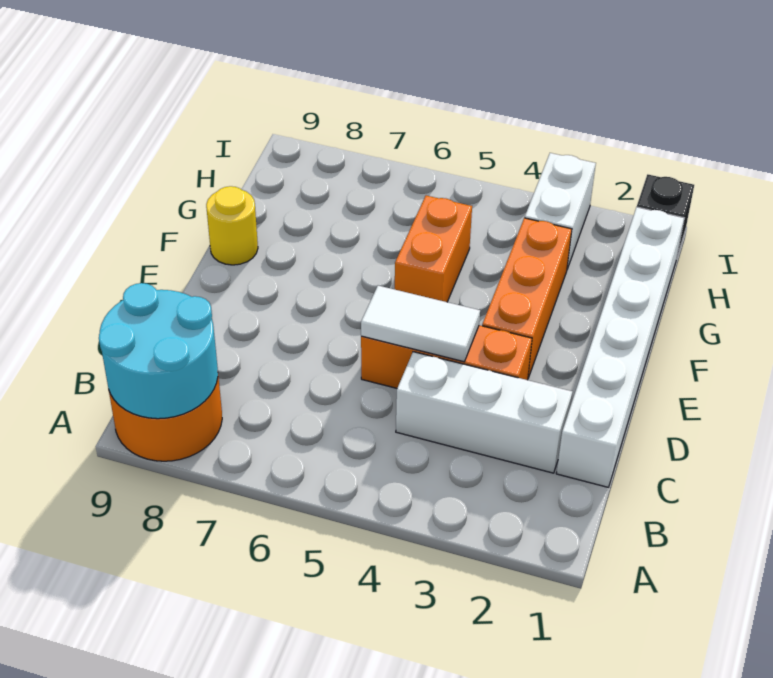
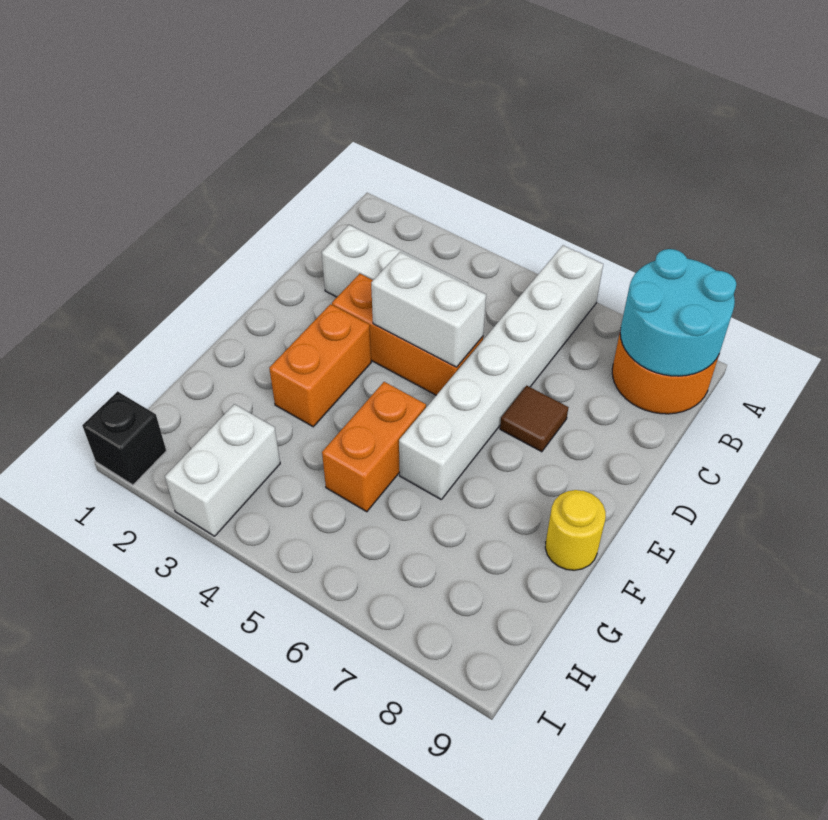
white brick C1:H1 level 1 -> white brick A6:F6 level 1
white tile D4:D5 level 2 -> white brick D4:D5 level 2
none -> brown tile D7 level 1
orange brick E3:G3 level 1 -> orange brick E3:F3 level 1

